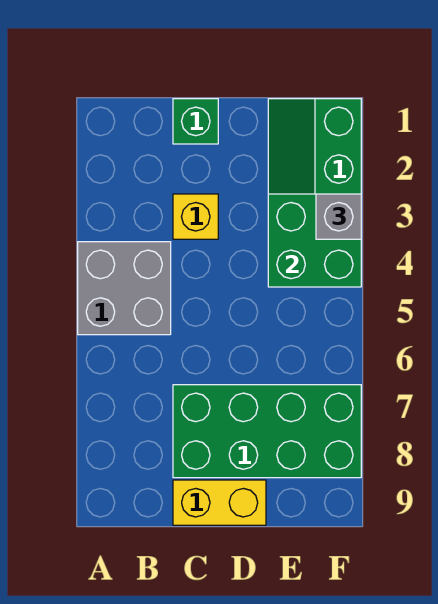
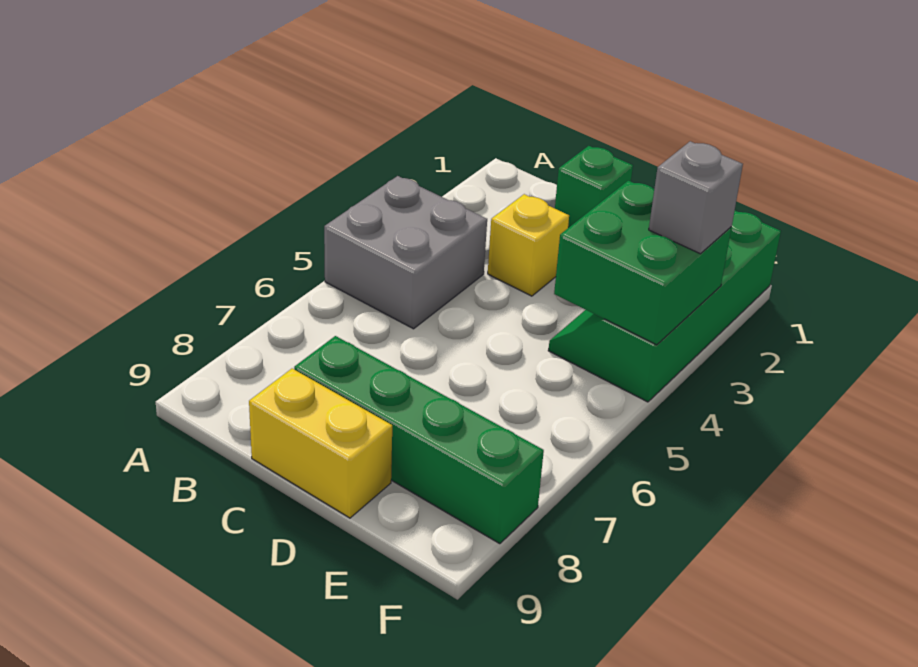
green brick C7:F8 level 1 -> green brick C8:F8 level 1

